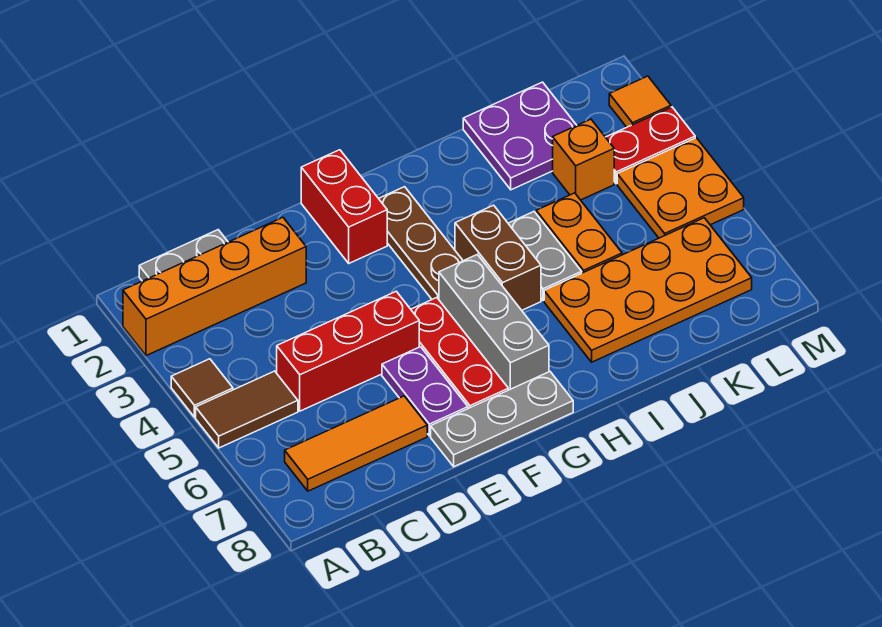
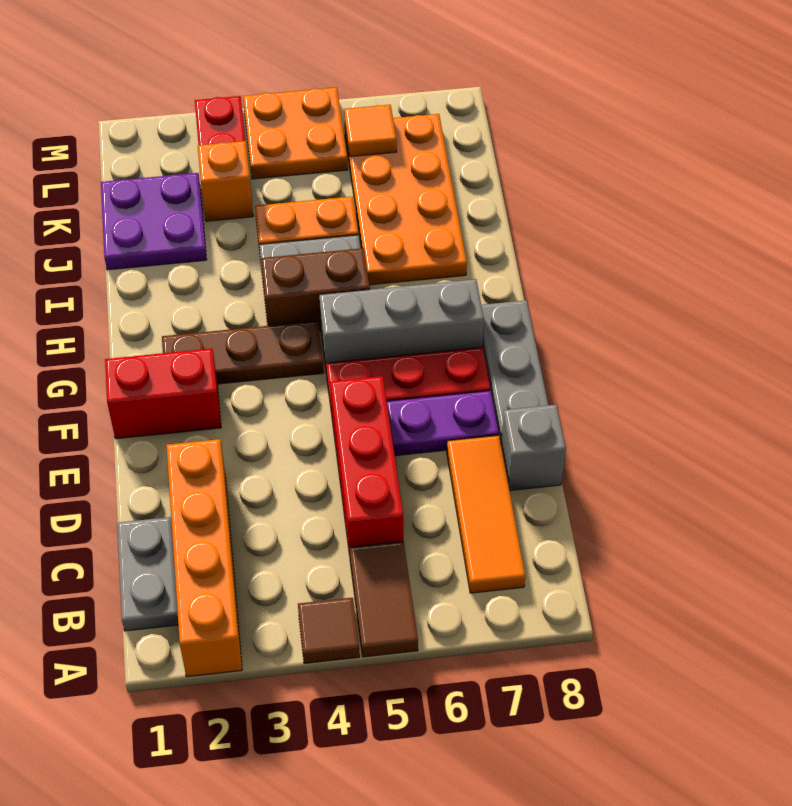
none -> grey brick D8 level 1
orange tile M2 level 1 -> orange tile L6 level 2

